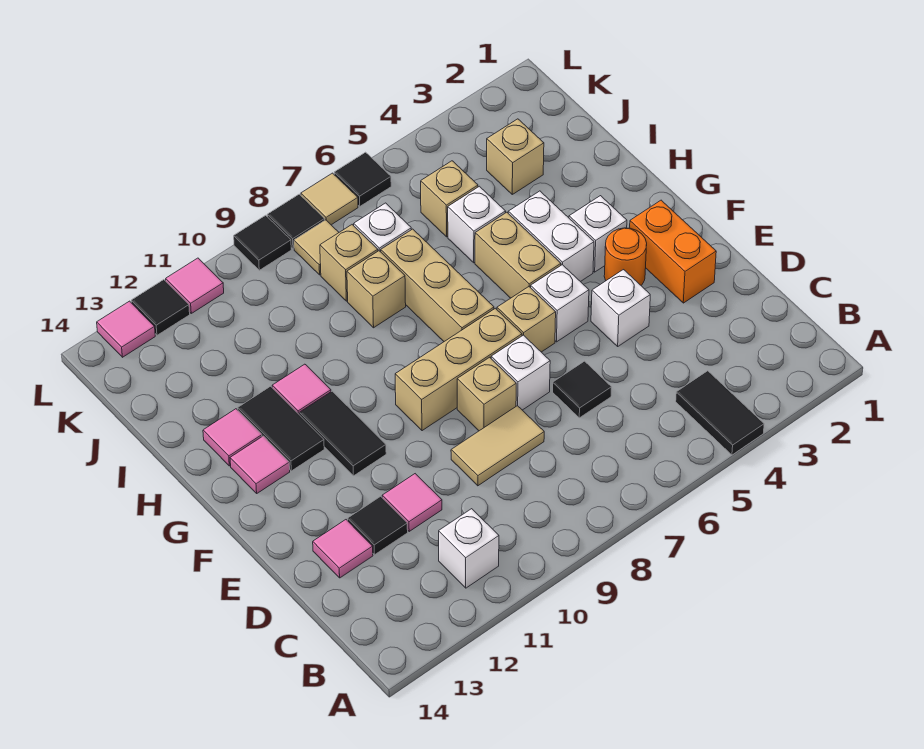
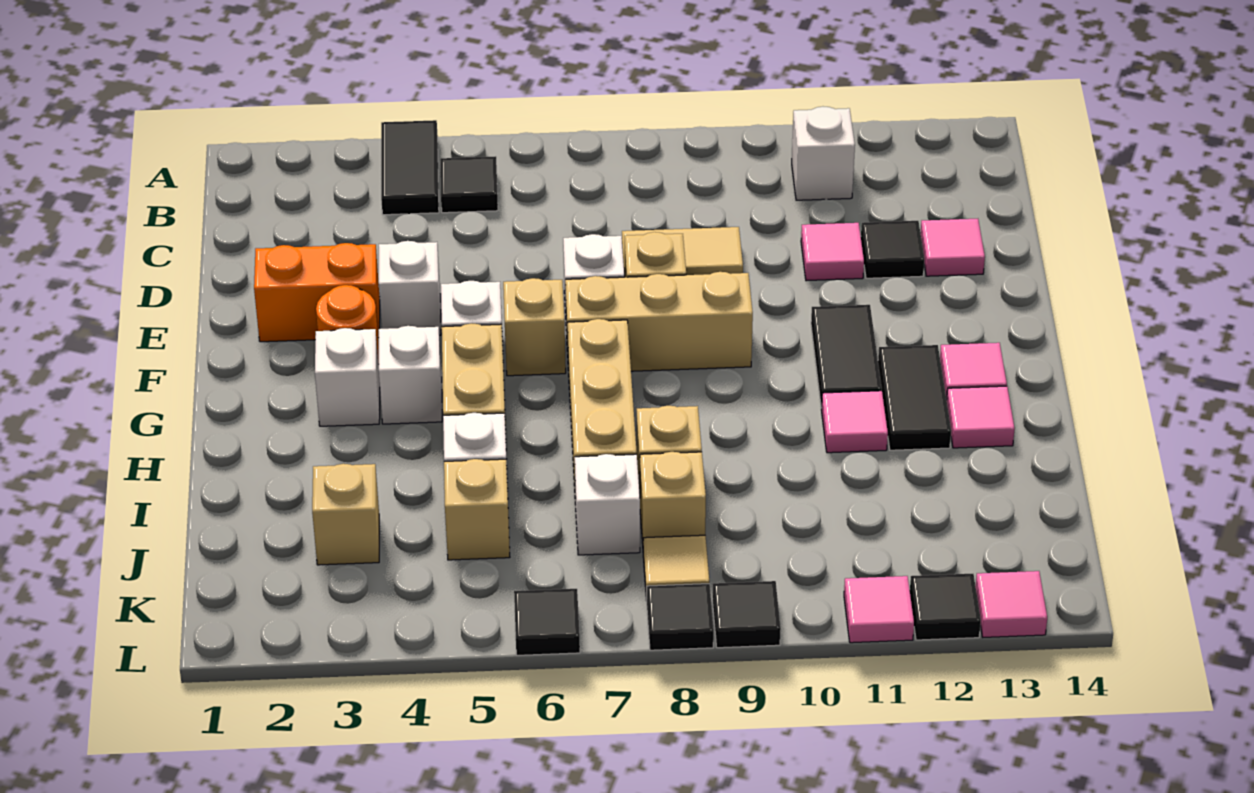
black tile D6 level 1 -> black tile B5 level 1
orange brick E2:F2 level 1 -> orange brick E2:E3 level 1
white brick G4:H4 level 1 -> white brick G4 level 1
tan tile L7 level 1 -> none

